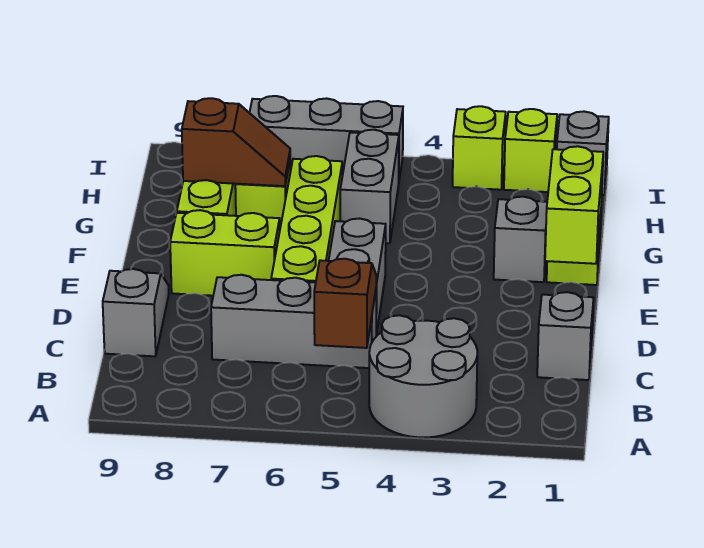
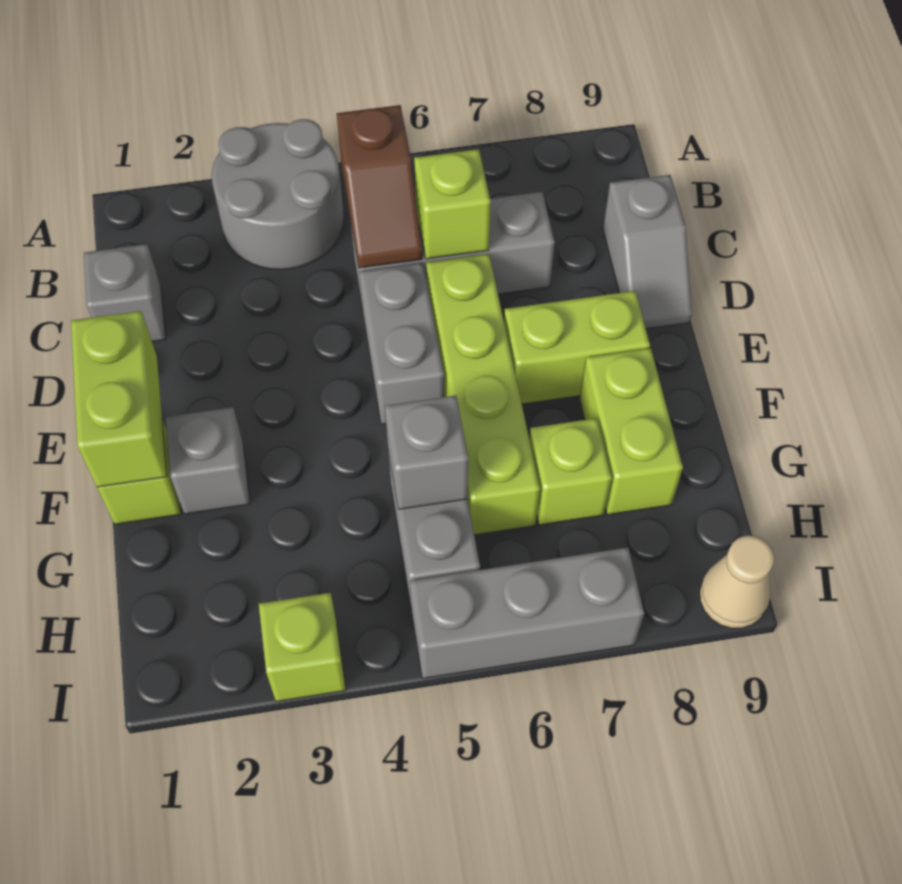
brown slope G7:G8 level 2 top 8 -> none
grey brick I1 level 1 -> grey brick G5 level 2
lime brick I2 level 1 -> lime brick C6 level 2
none -> tan cone I9 level 1

